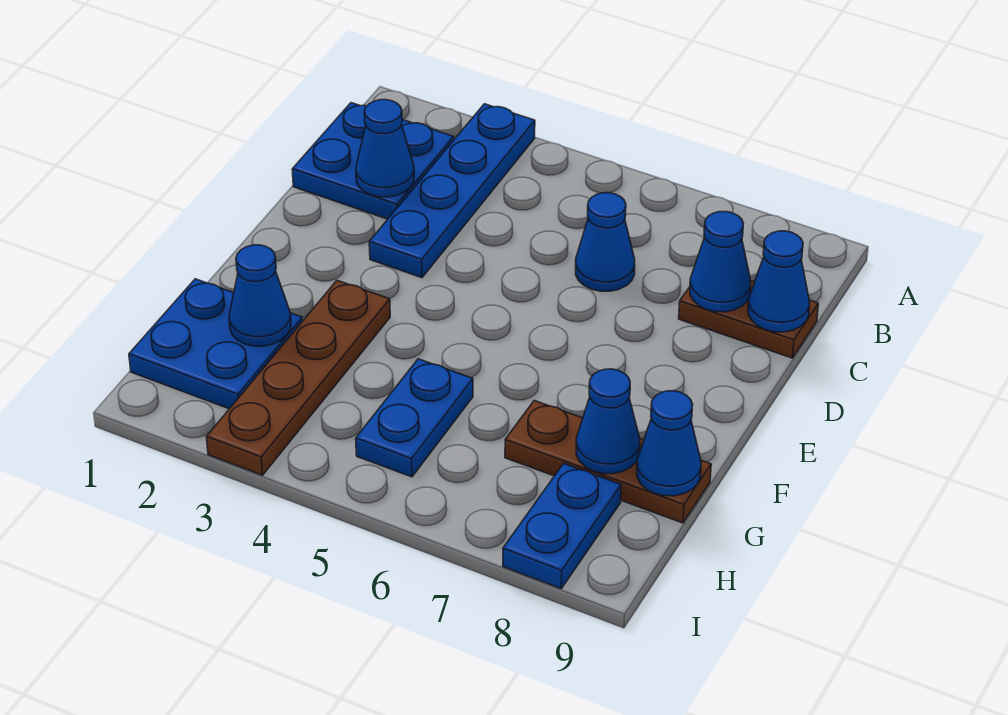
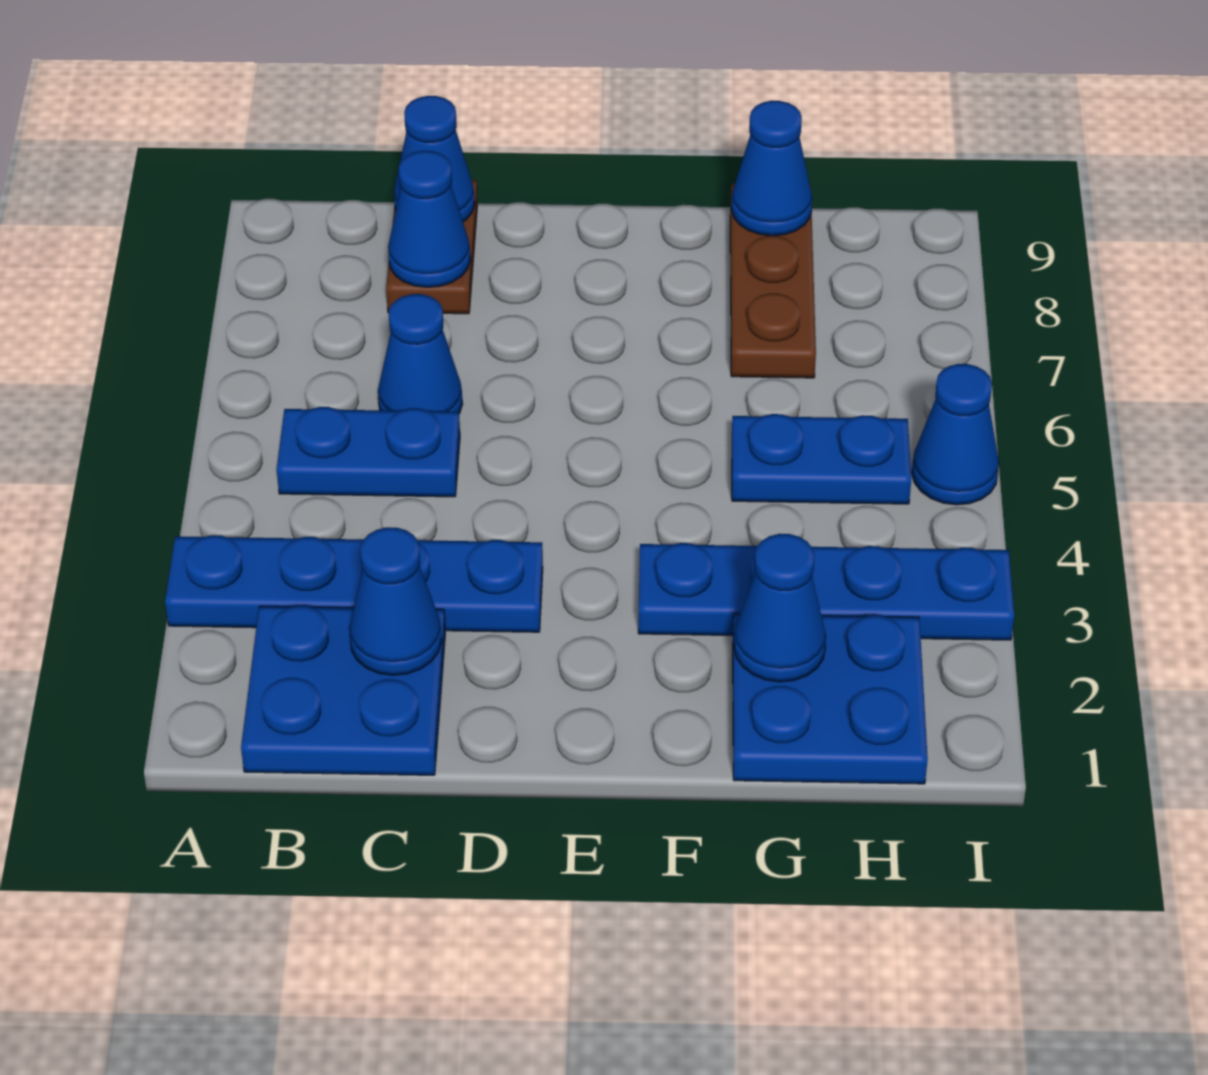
brown plate F3:I3 level 1 -> blue plate F3:I3 level 1
blue cone G8 level 2 -> blue cone I5 level 1
blue plate H8:I8 level 1 -> blue plate B5:C5 level 1

